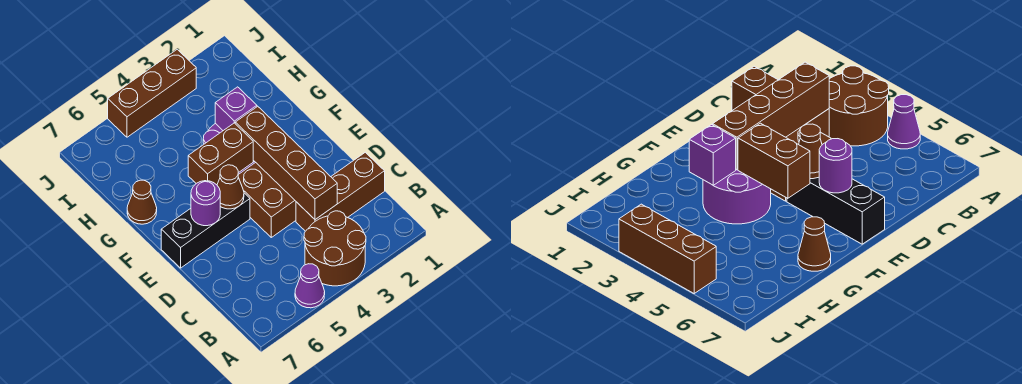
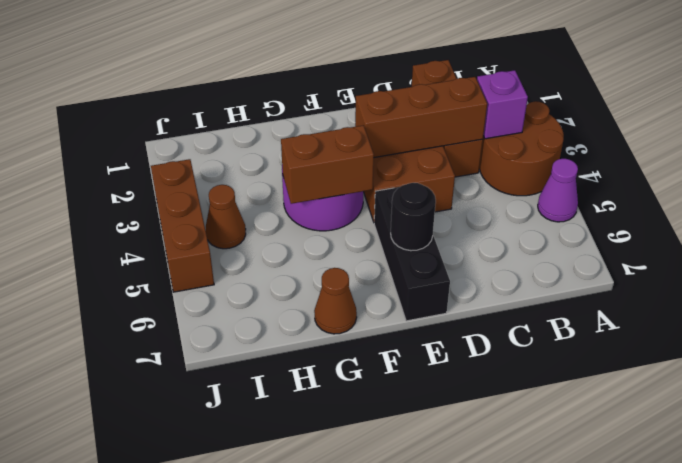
brown brick C3:F3 level 2 -> brown brick C3:E3 level 2
brown cone E5 level 2 -> brown cone I4 level 1
purple round brick E6 level 2 -> black round brick E6 level 2
brown brick F4:F5 level 2 -> brown brick F4:G4 level 2
purple brick G3 level 2 -> purple brick B3 level 2

